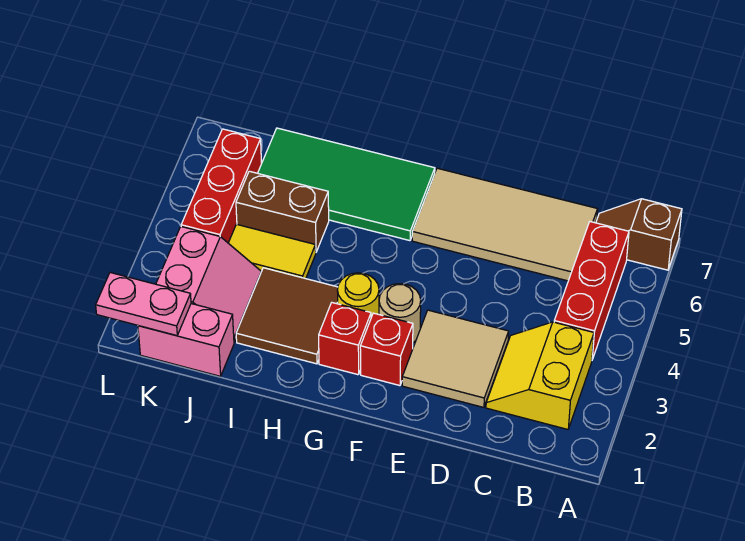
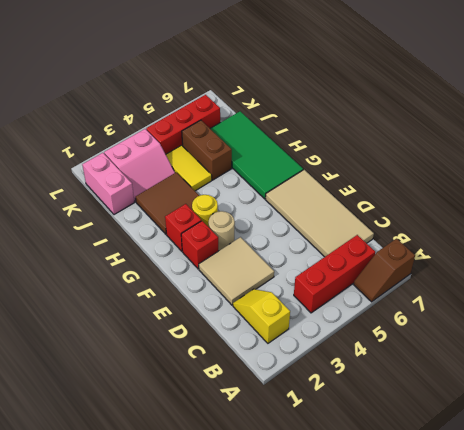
brown slope A7:B7 level 1 top A -> brown slope A6:A7 level 1 top 7
yellow slope B2:C3 level 1 top B -> yellow slope B2:C2 level 1 top B
pink plate K1:L1 level 2 -> none

